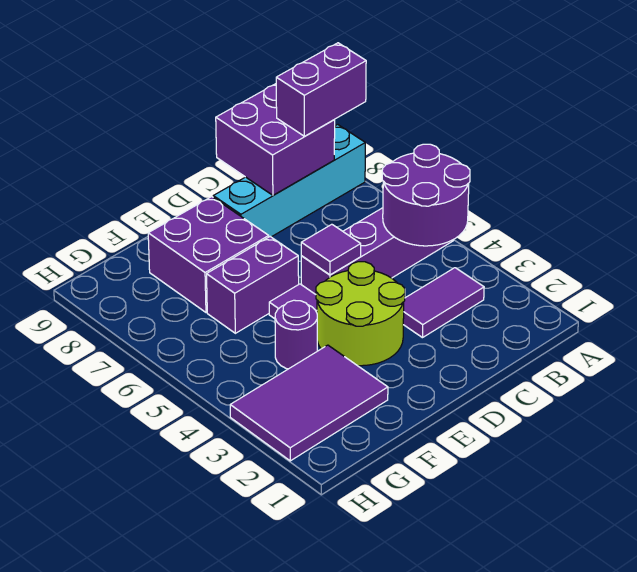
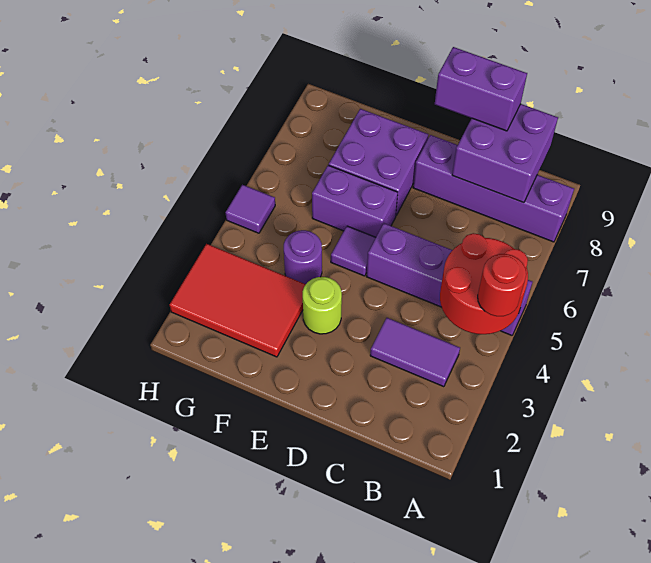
purple round brick A4:B5 level 2 -> red round brick A4:B5 level 2
none -> red round brick A4 level 3
cyan brick A8:D8 level 1 -> purple brick A8:D8 level 1
purple brick A8:B8 level 3 -> purple brick C9:D9 level 3
lime round brick D3:E4 level 1 -> lime round brick E3 level 1
purple tile D5 level 2 -> purple tile H5 level 1
purple tile F2:H3 level 1 -> red tile F2:H3 level 1

